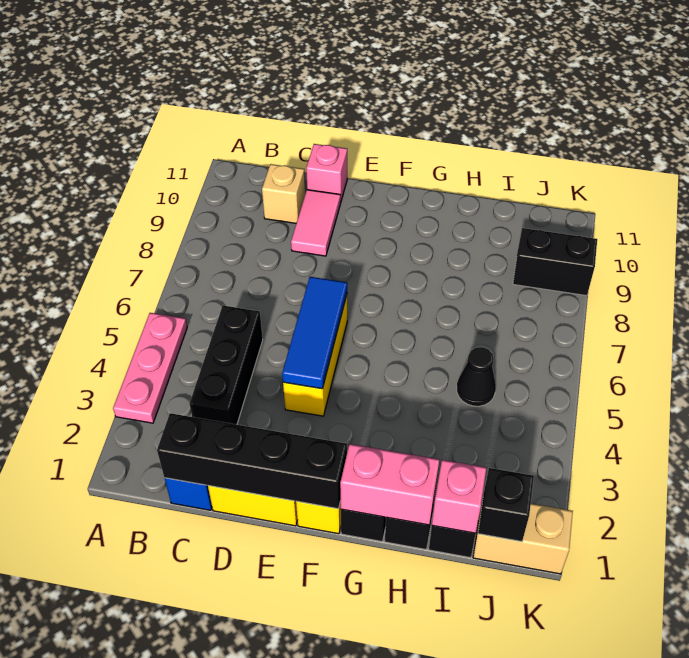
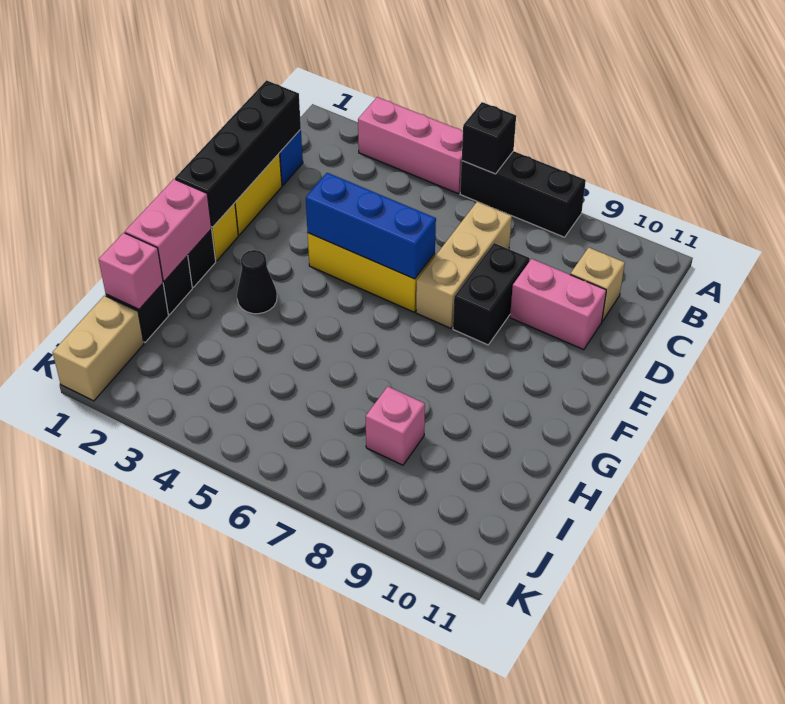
pink plate A3:A5 level 1 -> pink brick A3:A5 level 1
black brick C3:C5 level 1 -> black brick A6:A8 level 1
none -> tan brick C7:E7 level 1
pink tile D9:D10 level 1 -> pink brick D9:D10 level 1
pink brick D11 level 1 -> pink brick I8 level 1
blue tile E4:E6 level 2 -> blue brick E4:E6 level 2
black cone I5 level 1 -> black cone G3 level 1
black brick J1 level 2 -> black brick A6 level 2
black brick J9:K9 level 1 -> black brick D8:E8 level 1

